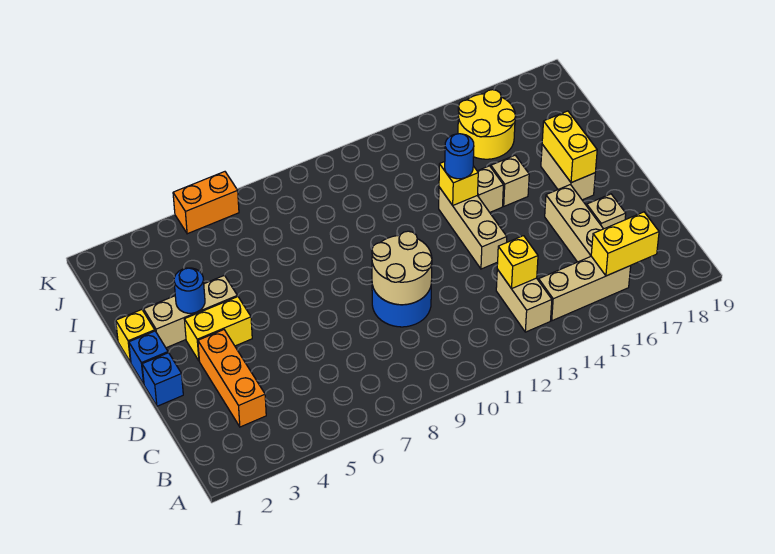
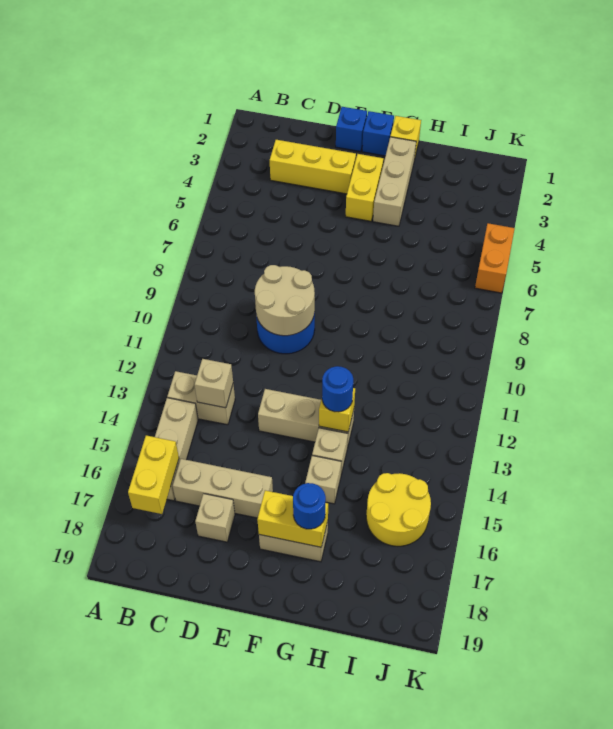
orange brick C3:E3 level 1 -> yellow brick C3:E3 level 1
yellow brick C13 level 2 -> tan brick C13 level 2
blue round brick G3 level 2 -> blue round brick G17 level 3

